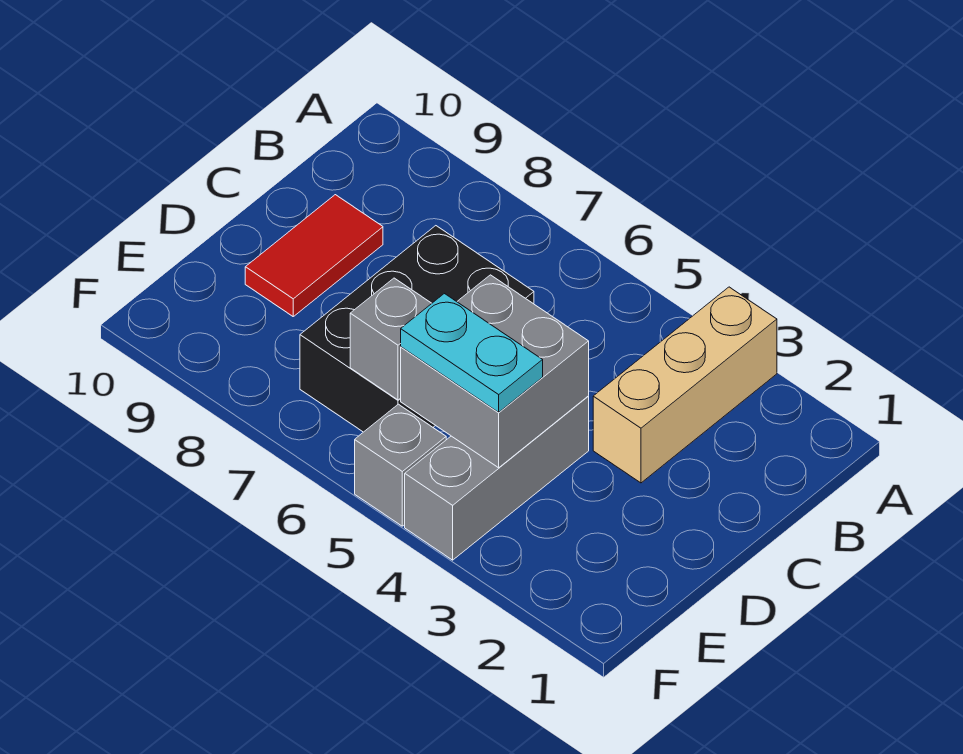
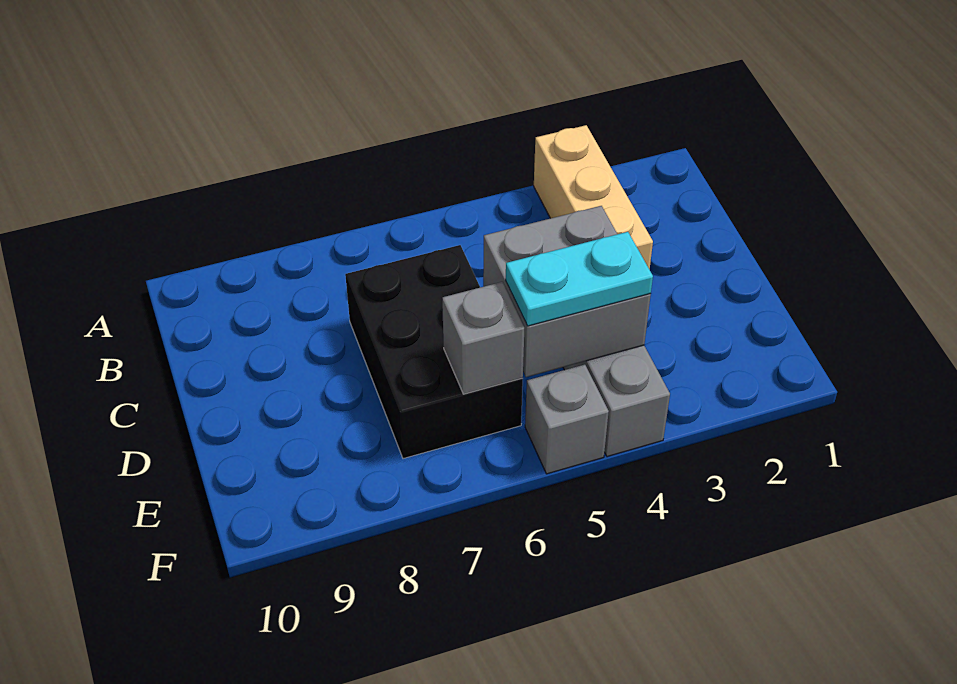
red tile C9:D9 level 1 -> none

